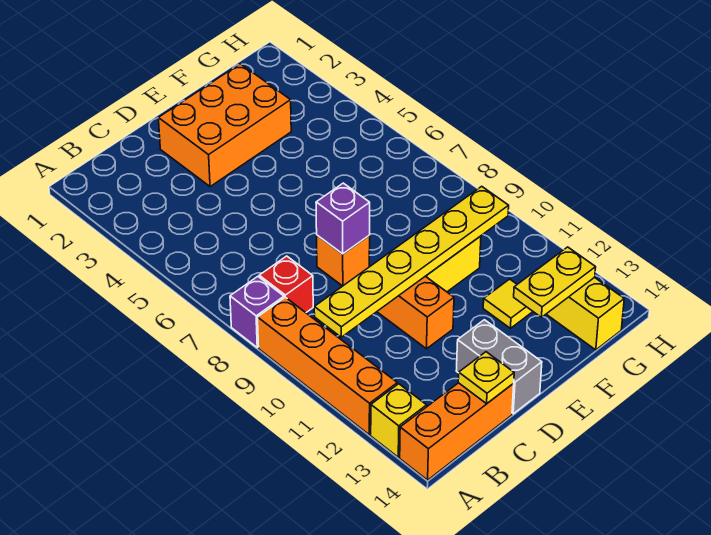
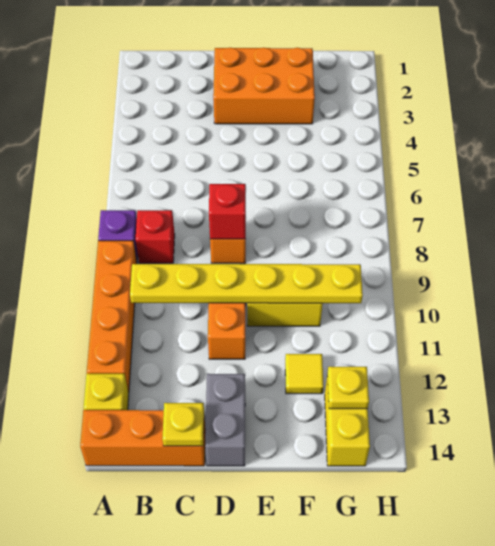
purple brick D8 level 2 -> red brick D8 level 2
yellow plate F13:G13 level 2 -> yellow plate G13 level 2

